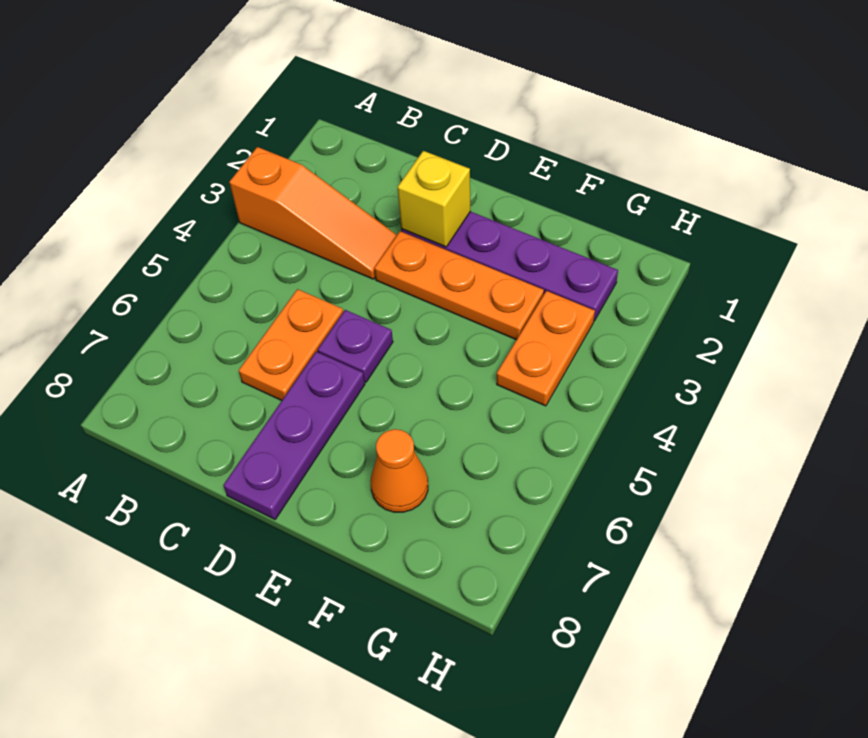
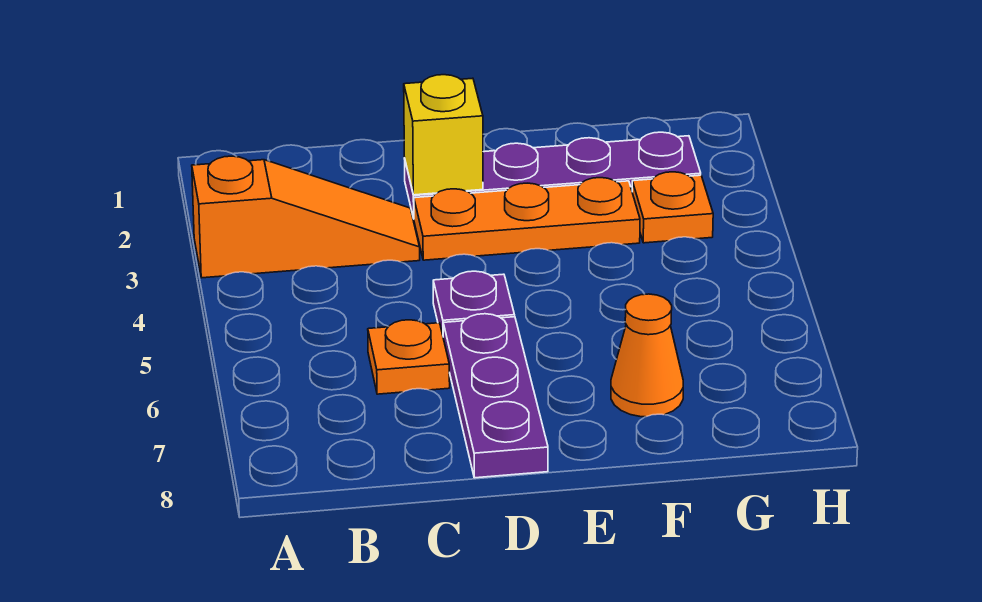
orange plate C5:C6 level 1 -> orange plate C6 level 1
orange plate G3:G4 level 1 -> orange plate G3 level 1

